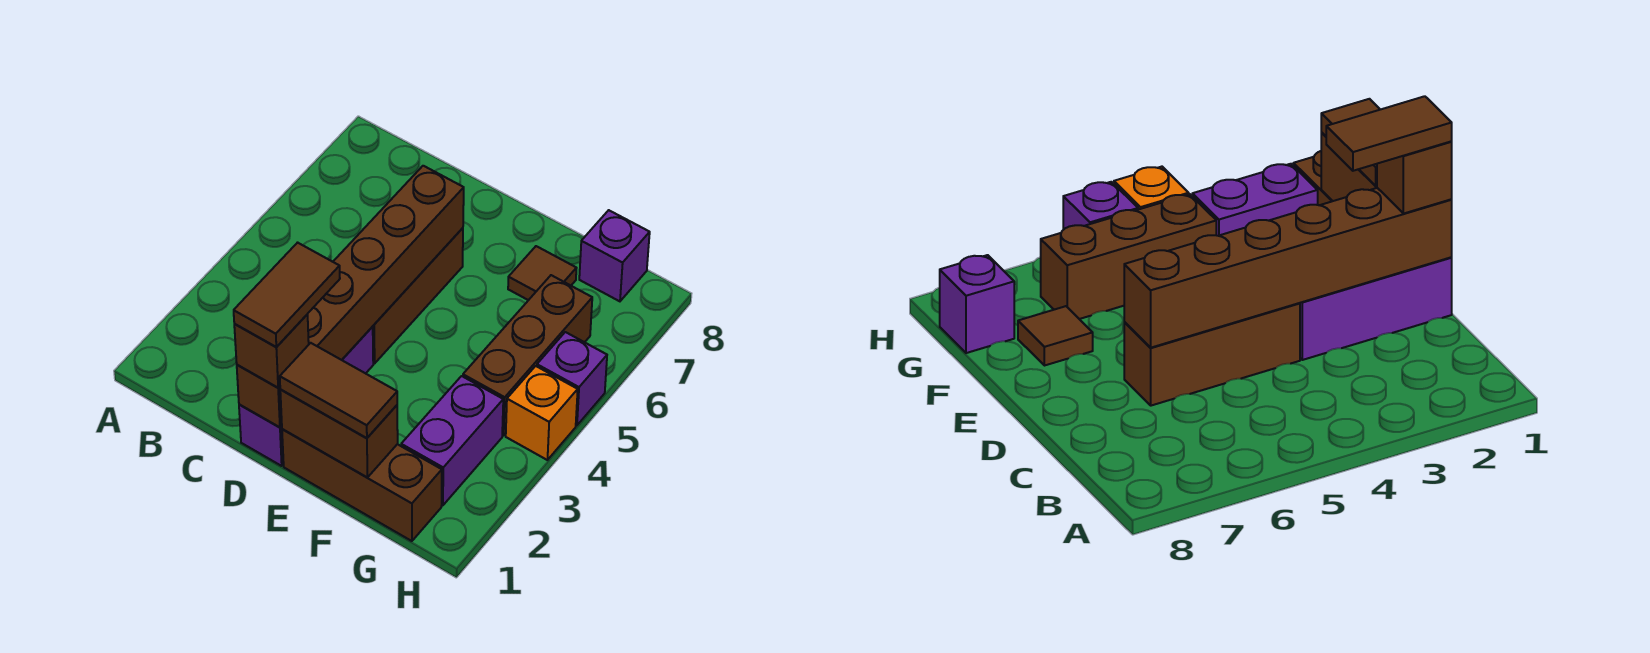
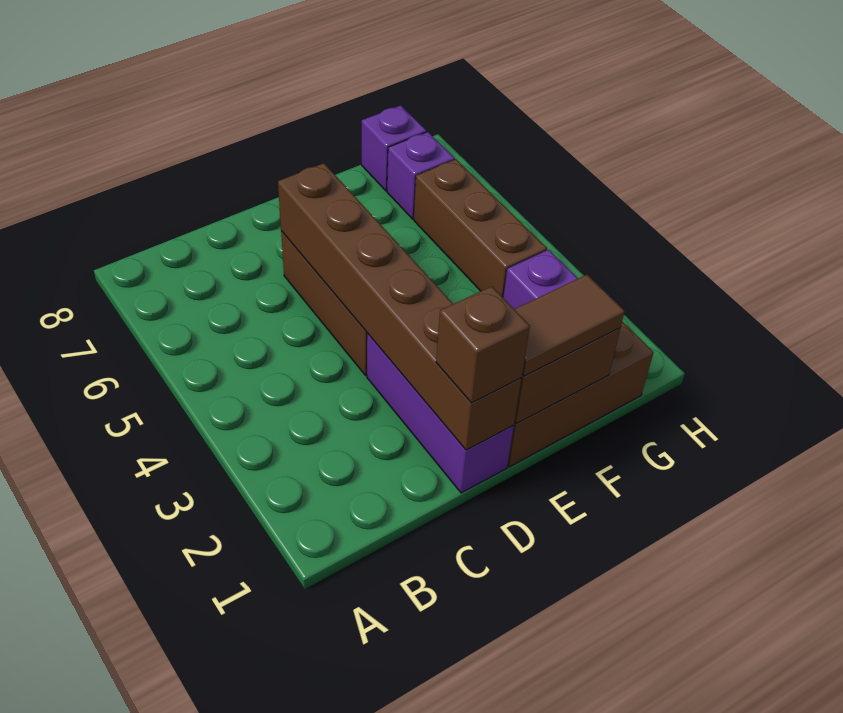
brown tile D1:D2 level 4 -> none
brown tile F7 level 1 -> none
orange brick H4 level 1 -> none
purple brick H5 level 1 -> purple brick G7 level 1

